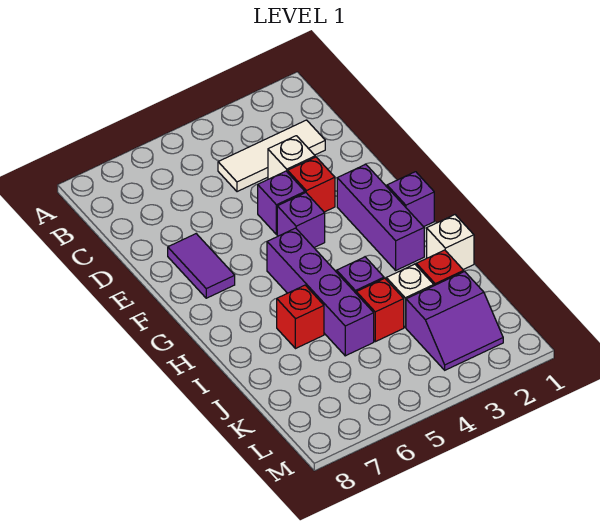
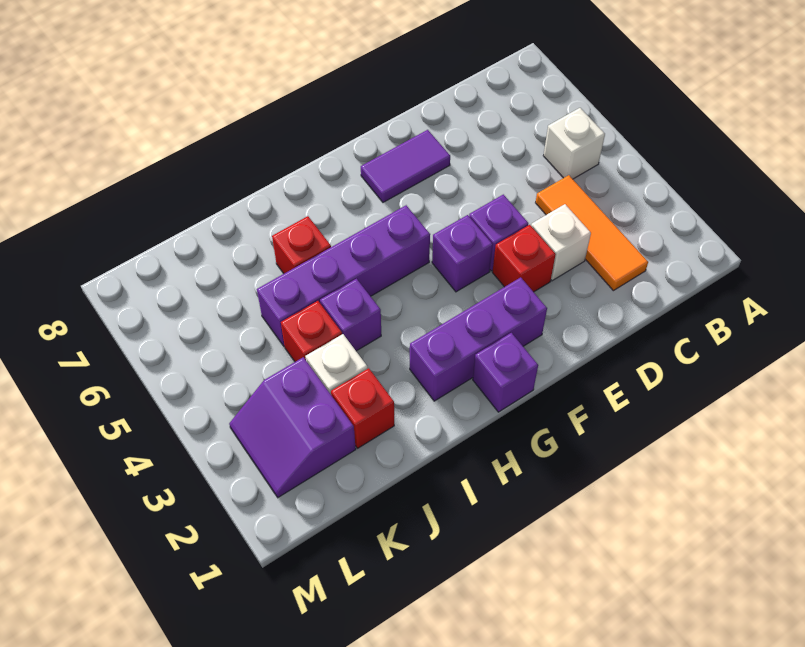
white tile C2:C4 level 1 -> orange tile C2:C4 level 1
white brick I1 level 1 -> white brick B5 level 1

